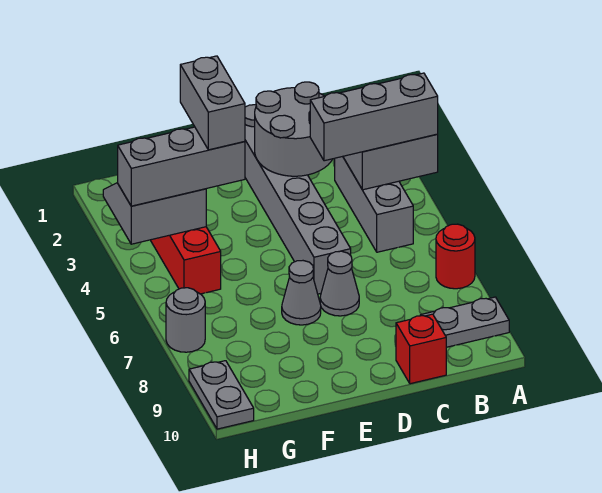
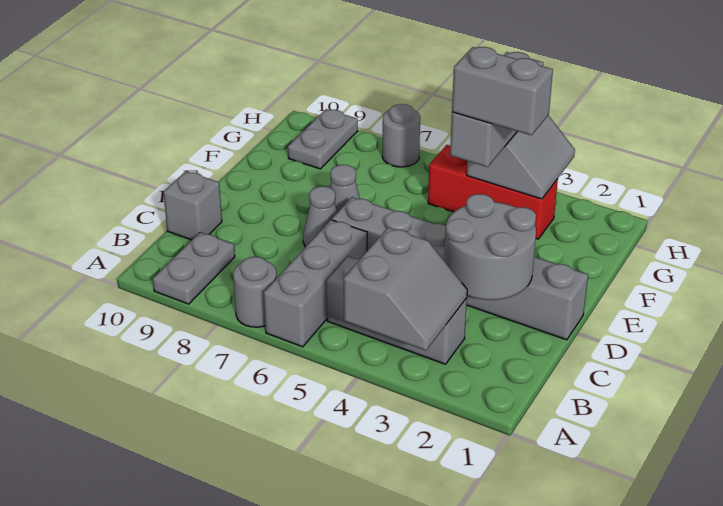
grey brick A4:C4 level 3 -> grey brick A6:C6 level 1
red round brick A7 level 1 -> grey round brick A7 level 1
red brick C10 level 1 -> grey brick C10 level 1
grey plate H9:H10 level 1 -> grey plate G9:H9 level 1

